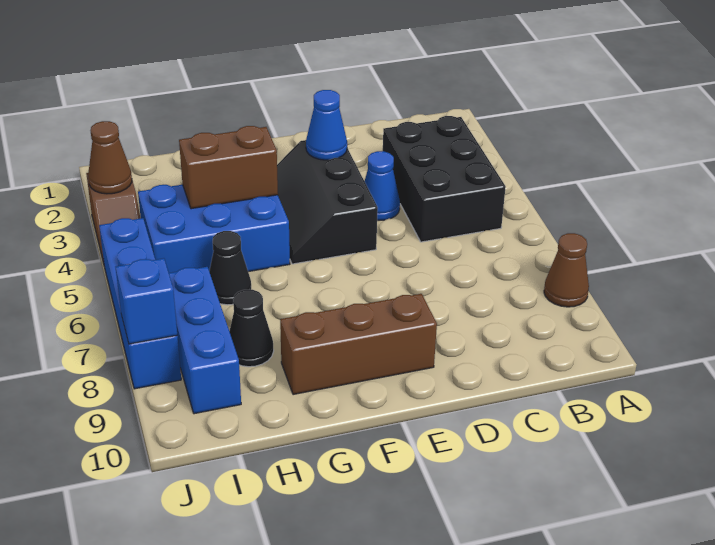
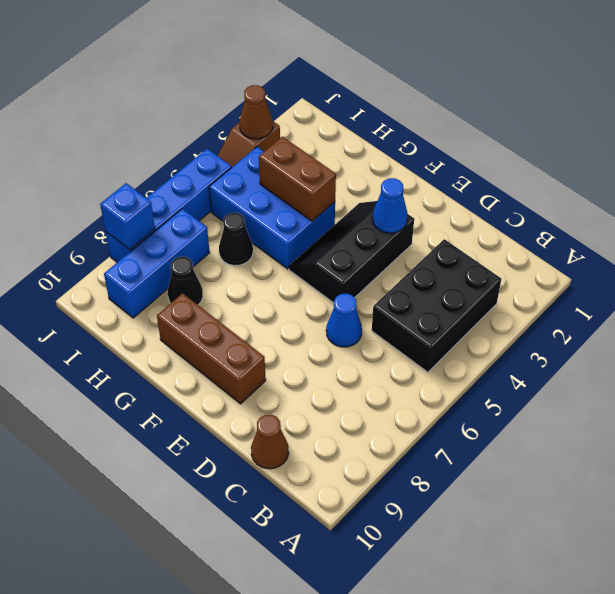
brown cone A8 level 1 -> brown cone C10 level 1
blue cone D4 level 1 -> blue cone D6 level 1

